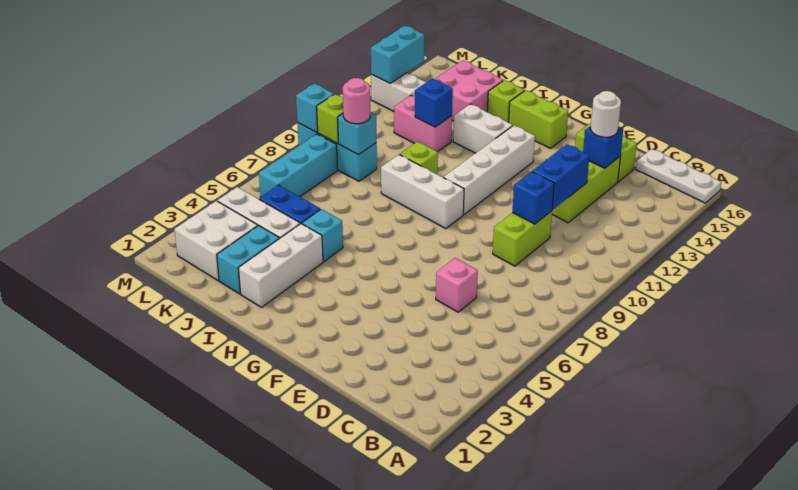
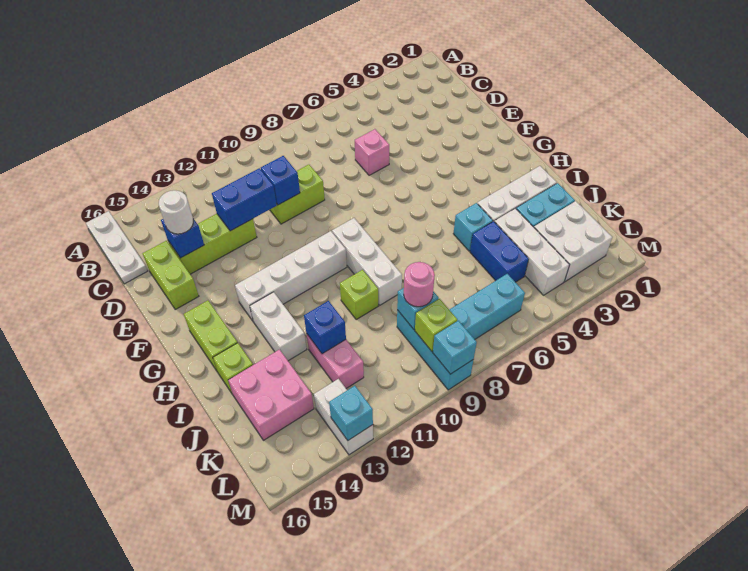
cyan brick M13:M14 level 2 -> cyan brick M13 level 2

